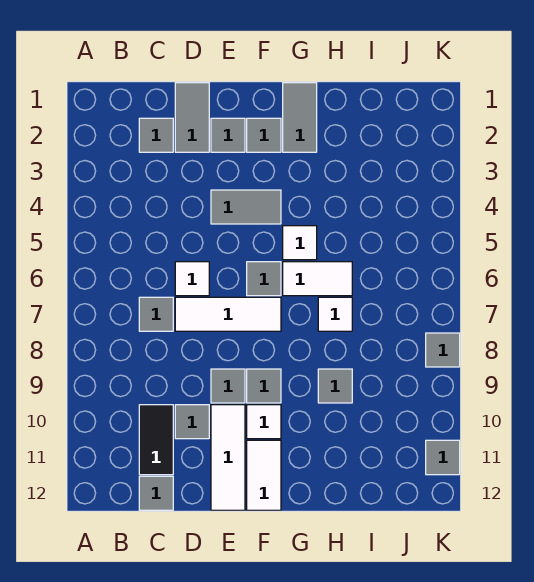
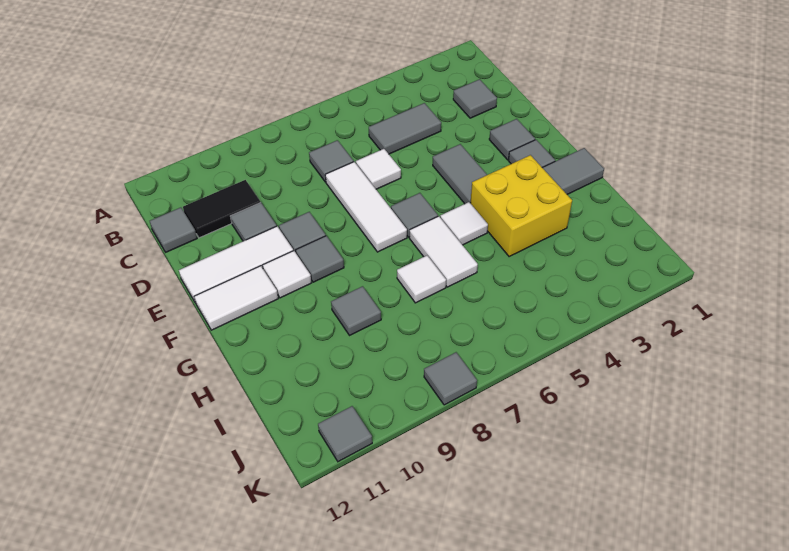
grey tile D1:D2 level 1 -> grey tile C4:C5 level 1
none -> yellow brick G3:H4 level 1

